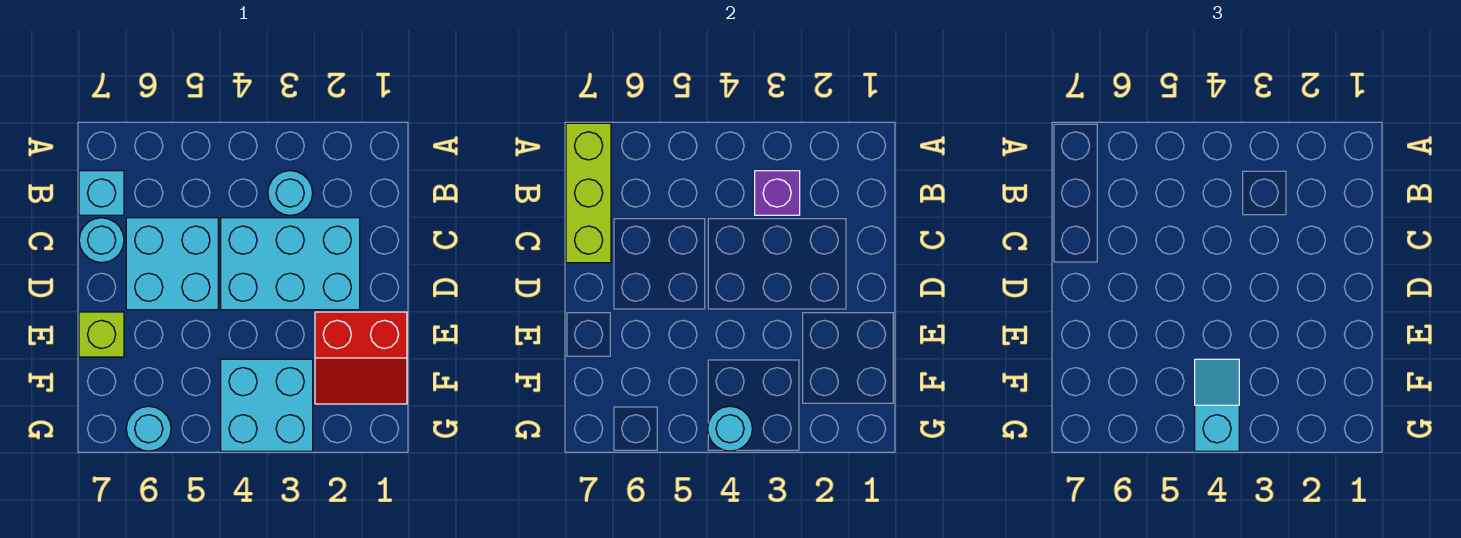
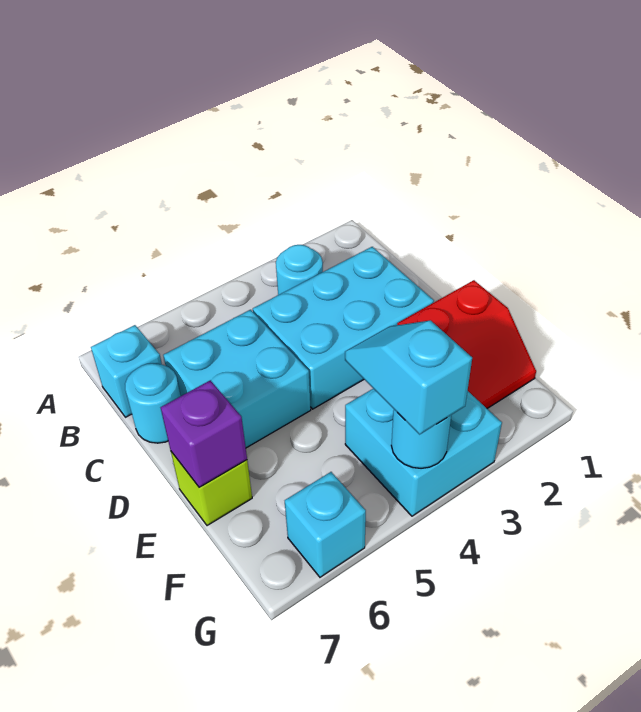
lime brick A7:C7 level 2 -> none
purple brick B3 level 2 -> purple brick E7 level 2
cyan round brick G6 level 1 -> cyan brick G6 level 1

